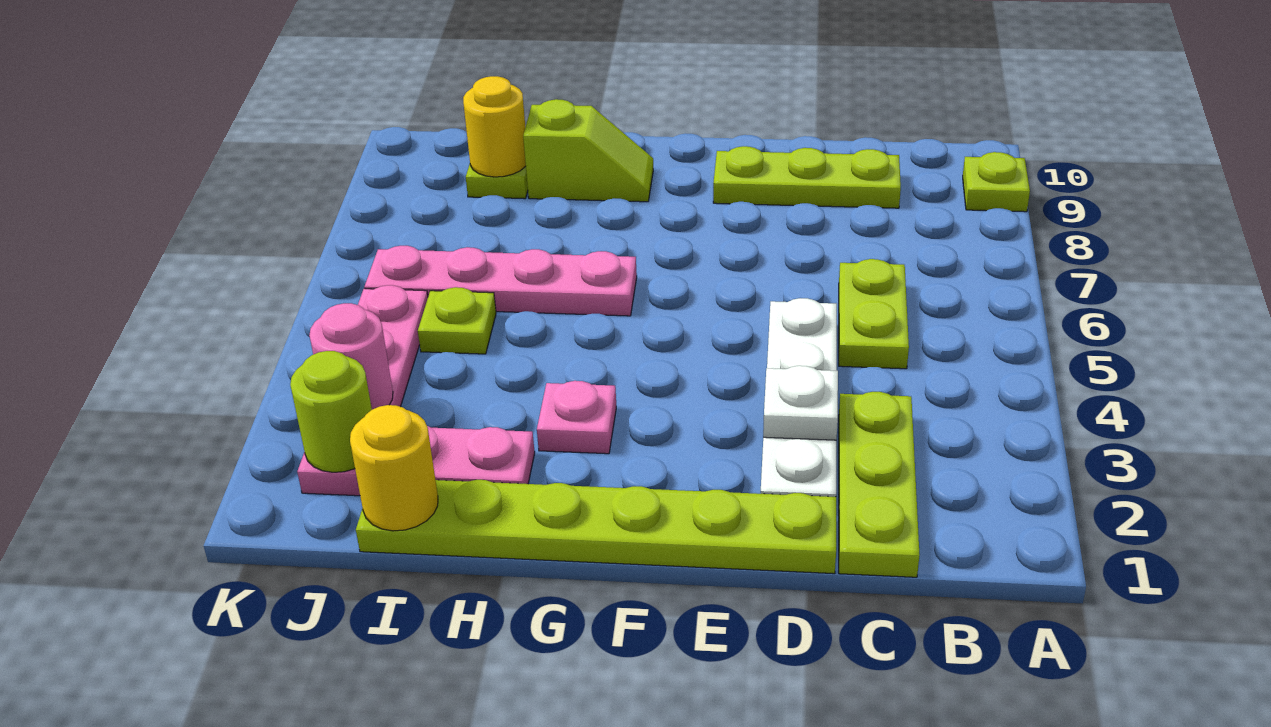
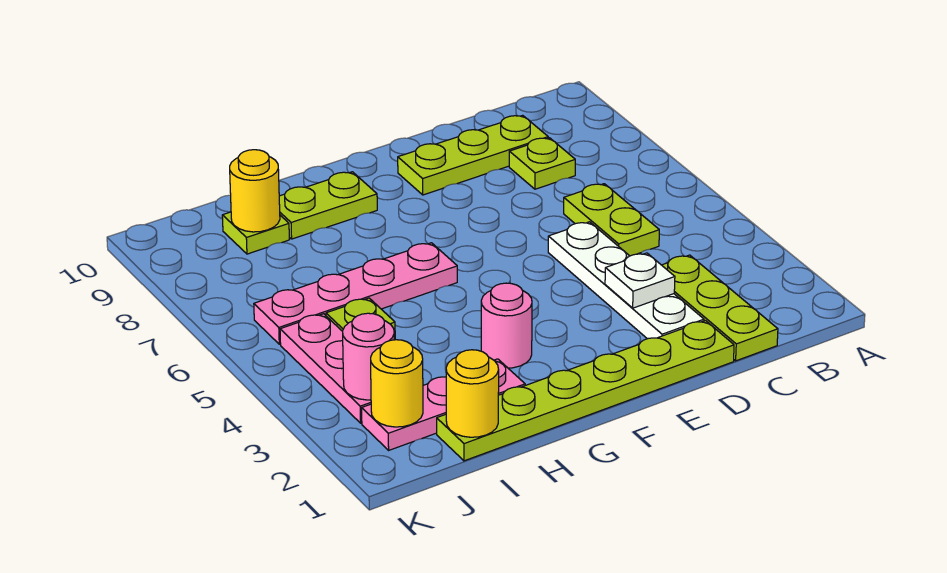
lime plate A9 level 1 -> lime plate C8 level 1
pink plate G3 level 1 -> pink round brick G3 level 1
lime slope G9:H9 level 1 top H -> lime plate G9:H9 level 1
lime round brick J2 level 2 -> yellow round brick J2 level 2

